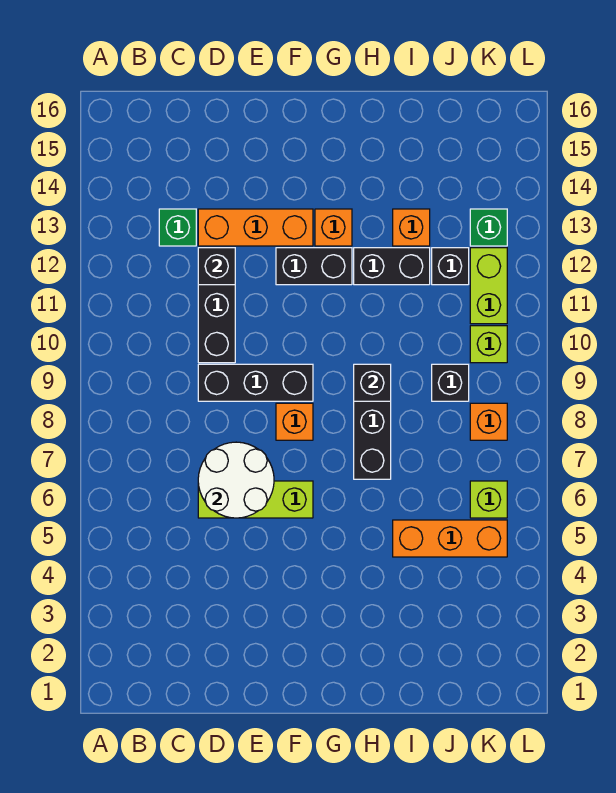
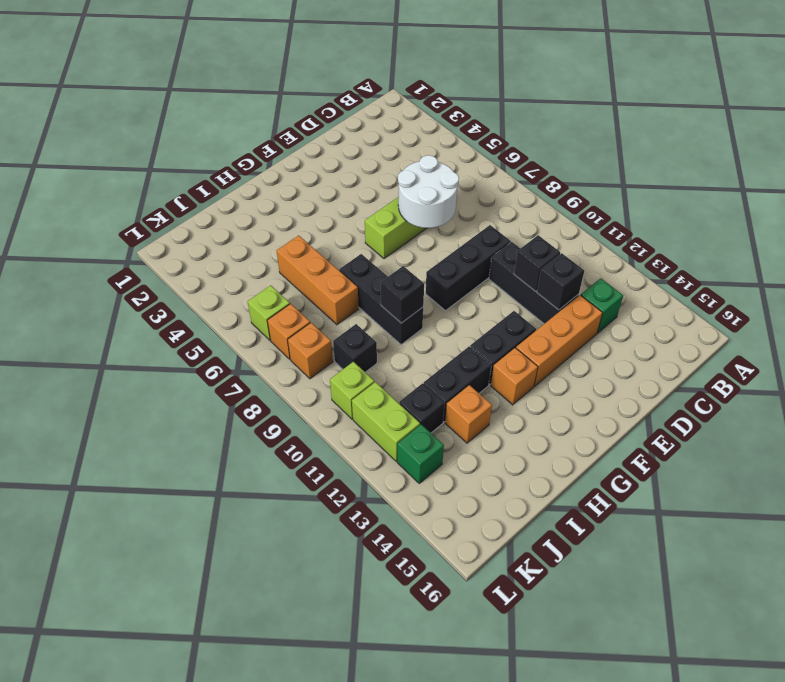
none -> black brick D11 level 2
orange brick F8 level 1 -> orange brick K7 level 1
orange brick I5:K5 level 1 -> orange brick I5:I7 level 1

